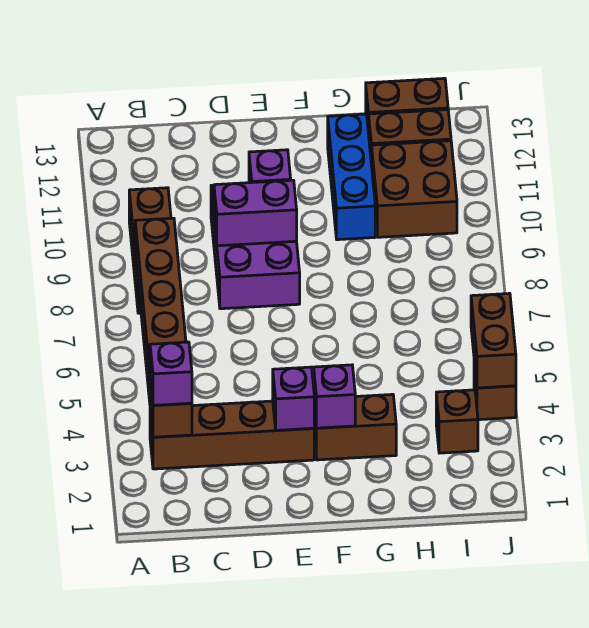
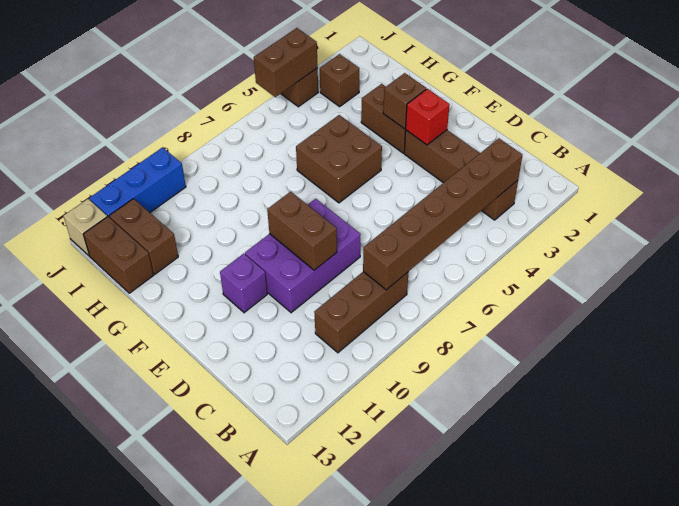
purple brick B3 level 3 -> none
purple brick D9:E9 level 2 -> brown brick D9:E9 level 2
purple brick E3 level 2 -> red brick E3 level 2
purple brick F3 level 2 -> brown brick F3 level 2
blue brick G10:G12 level 1 -> blue brick J10:J12 level 1
brown brick H10:I11 level 1 -> brown brick F5:G6 level 1
none -> tan brick J13 level 1

